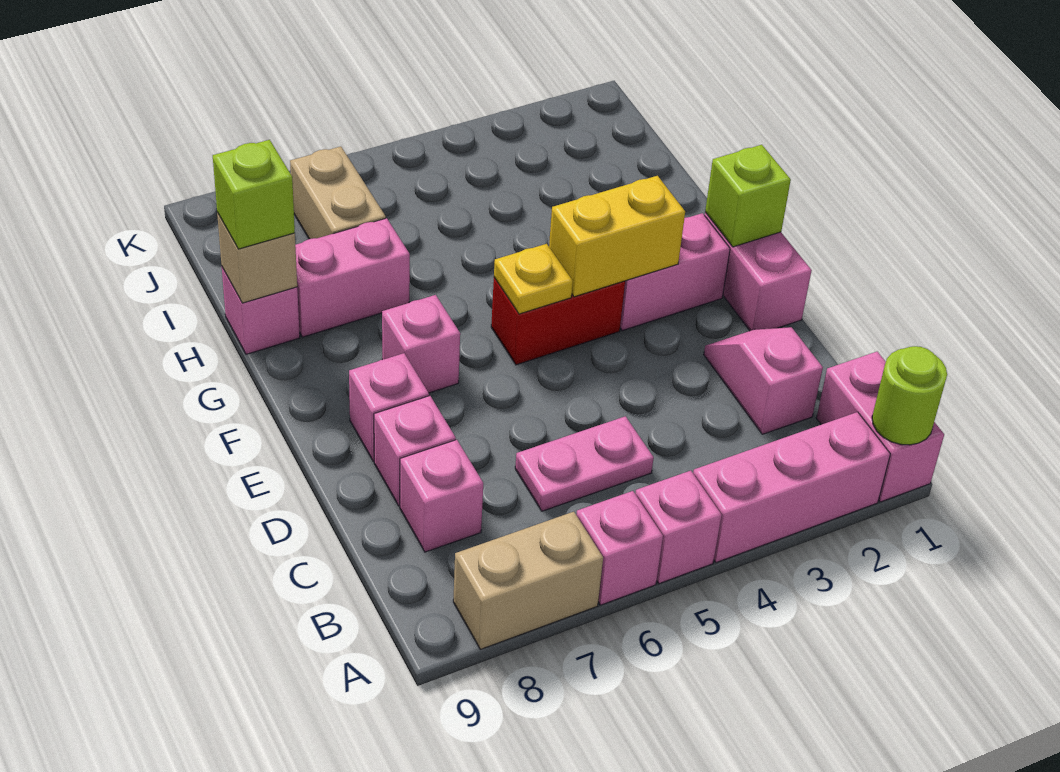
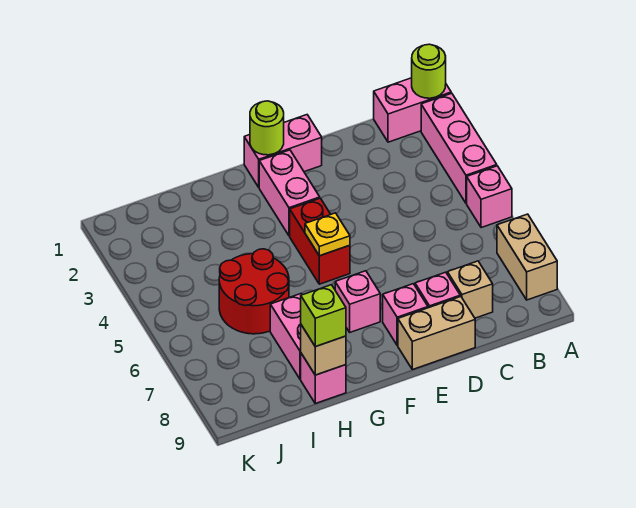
pink brick A6 level 1 -> none
pink slope C2:D2 level 1 top C -> none
pink plate C5:C6 level 1 -> none
pink brick C8 level 1 -> tan brick C8 level 1
lime brick F1 level 2 -> lime round brick F1 level 2
yellow brick F3:F4 level 2 -> none
none -> red round brick H5:I6 level 1
tan brick I7:J7 level 1 -> tan brick D9:E9 level 1

